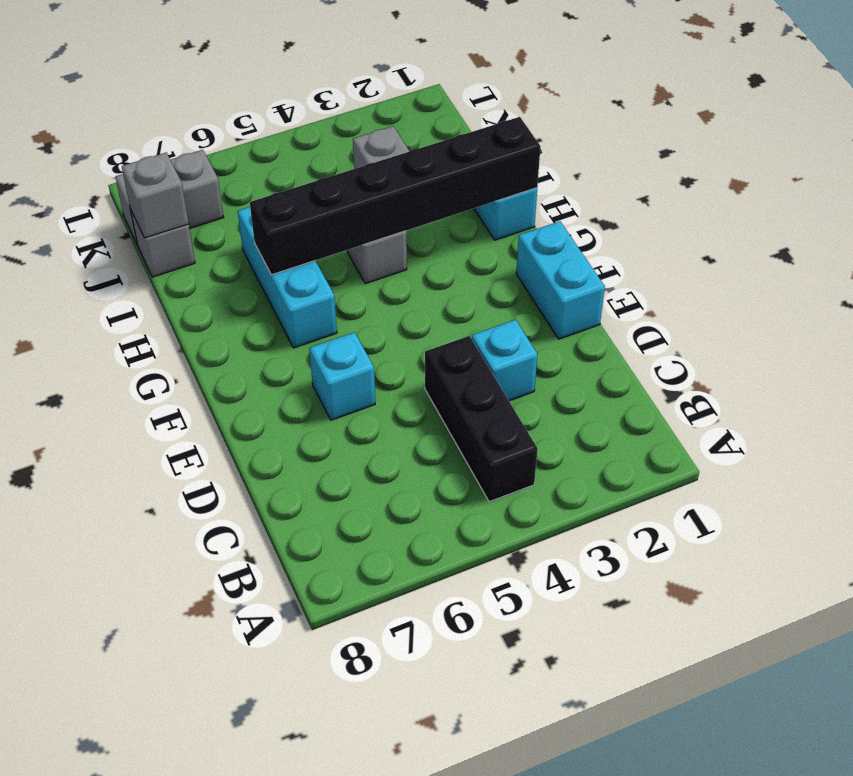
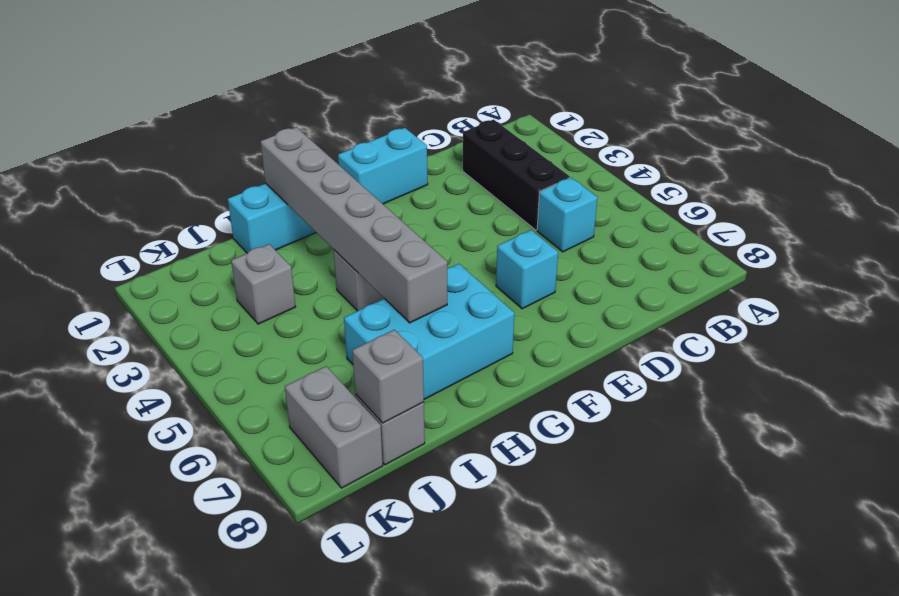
black brick B4:D4 level 1 -> black brick C2:C4 level 1
cyan brick D3 level 1 -> cyan brick C5 level 1
cyan brick G6:I6 level 1 -> cyan brick G6:I7 level 1
black brick H1:H6 level 2 -> grey brick H1:H6 level 2

